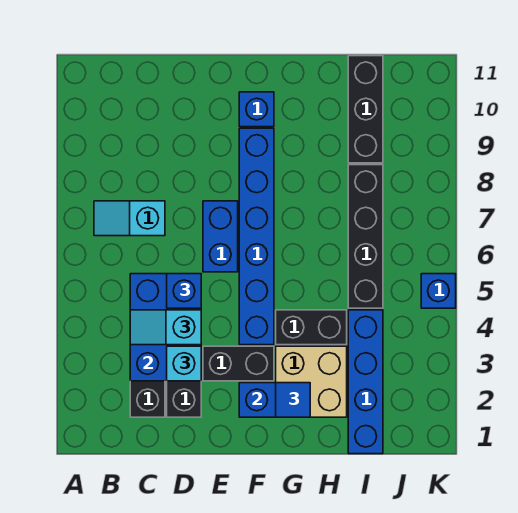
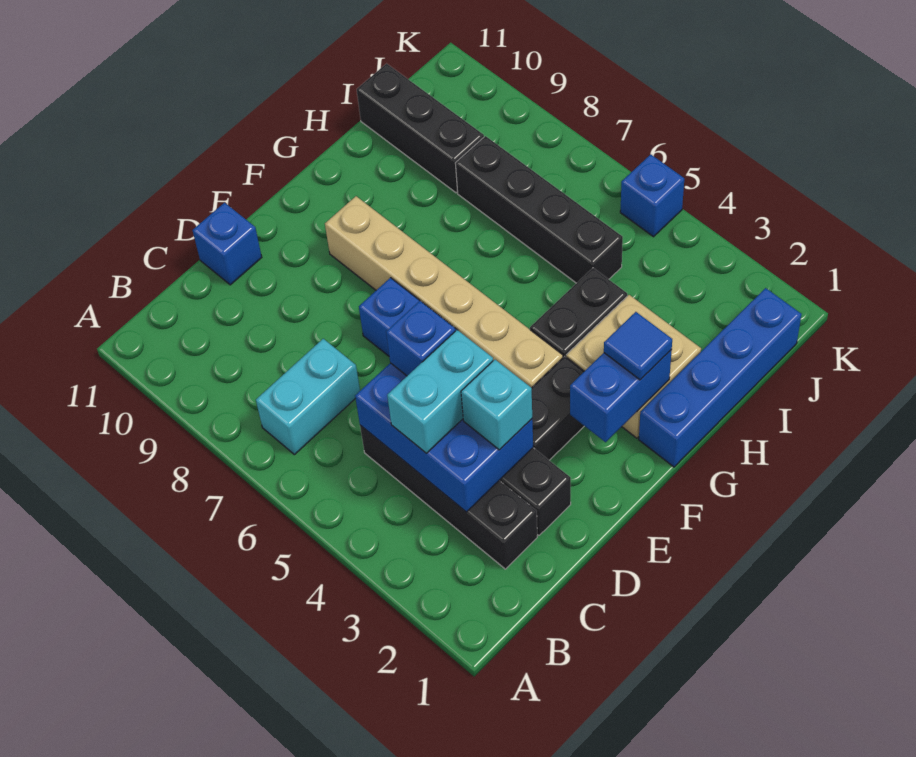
cyan slope B7:C7 level 1 top C -> cyan brick B7:C7 level 1
cyan slope C4:D4 level 3 top D -> cyan brick C4:D4 level 3
blue brick F4:F9 level 1 -> tan brick F4:F9 level 1
blue brick F10 level 1 -> blue brick D11 level 1
blue brick I1:I4 level 1 -> blue brick G1:J1 level 1

